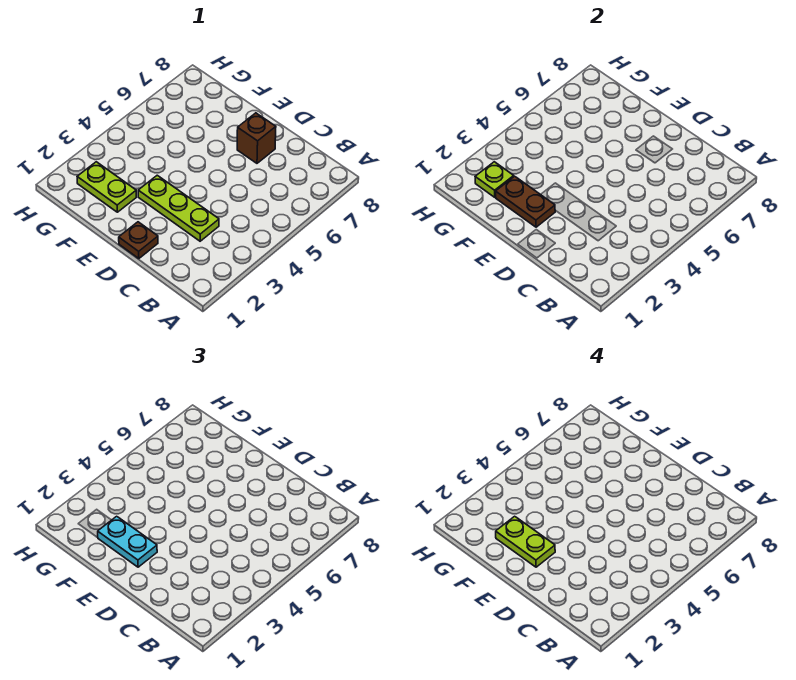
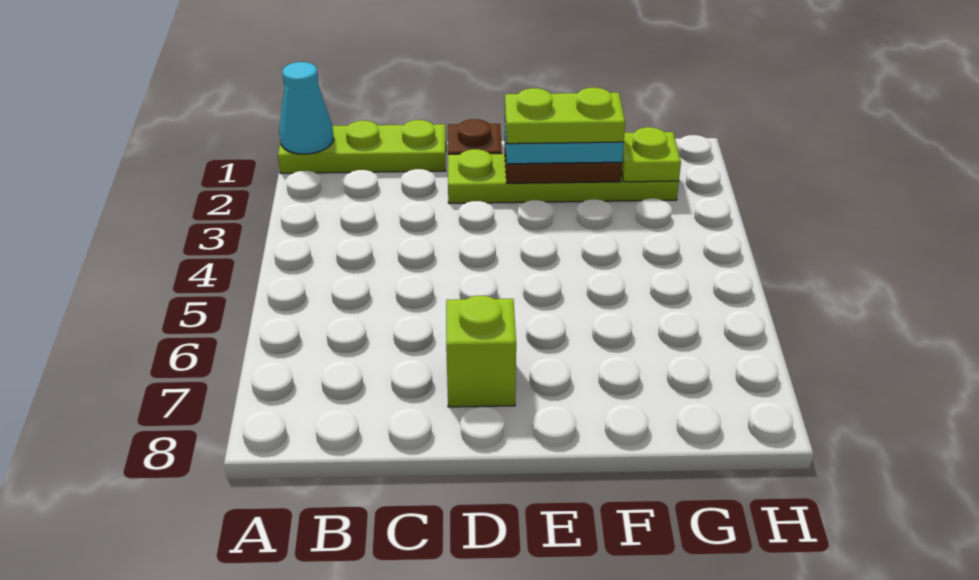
none -> cyan cone A1 level 2
lime plate C3:E3 level 1 -> lime plate A1:C1 level 1
brown brick D7 level 1 -> lime brick D7 level 1
lime plate F2:G2 level 1 -> lime plate D2:G2 level 1

